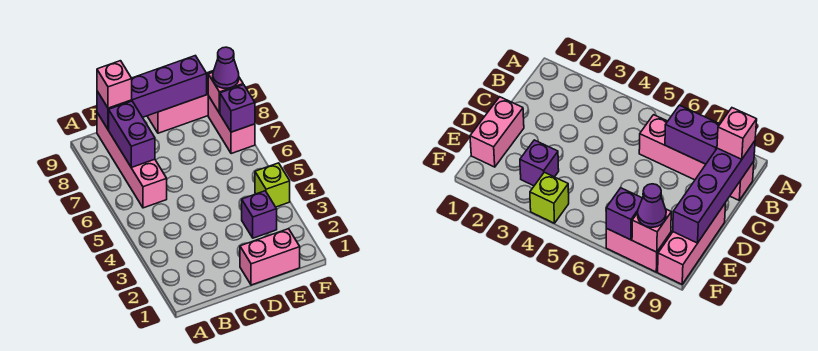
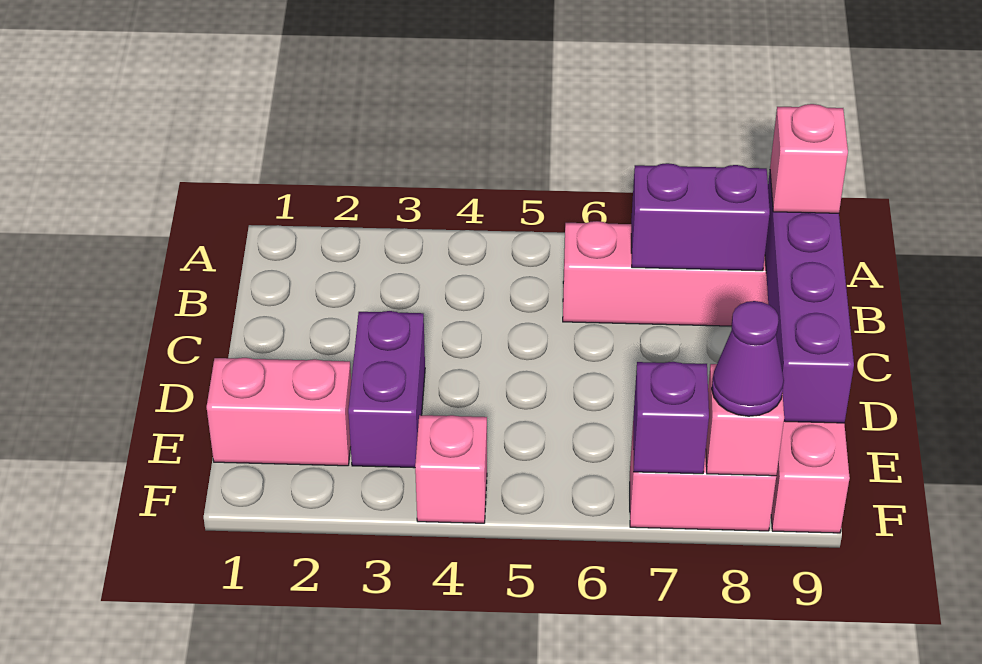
pink brick D1:E1 level 1 -> pink brick E1:E2 level 1
purple brick E3 level 1 -> purple brick D3:E3 level 1
lime brick F4 level 1 -> pink brick F4 level 1

